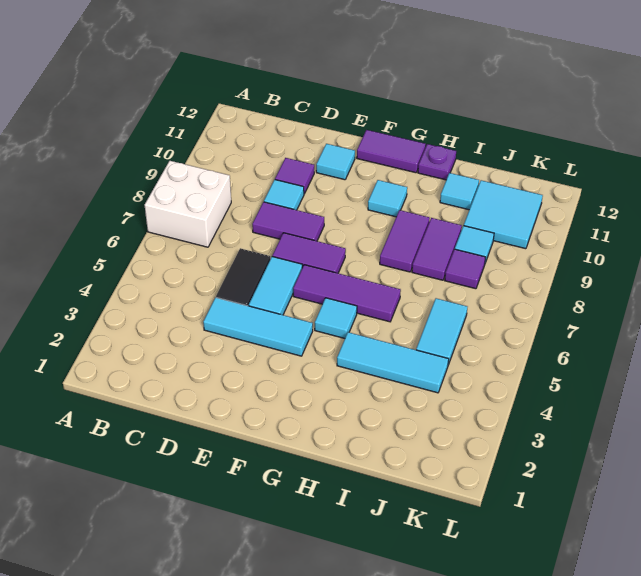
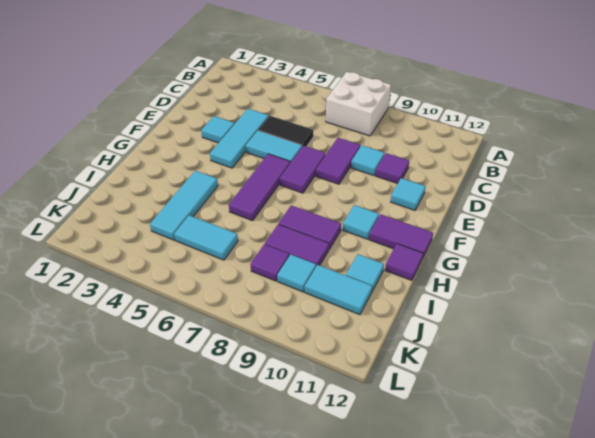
purple tile F12:G12 level 1 -> purple tile G11:G12 level 1
cyan tile G5 level 1 -> cyan tile E3 level 1
purple plate H12 level 1 -> purple tile H12 level 1
cyan tile J10:K11 level 1 -> cyan tile J10:J11 level 1

